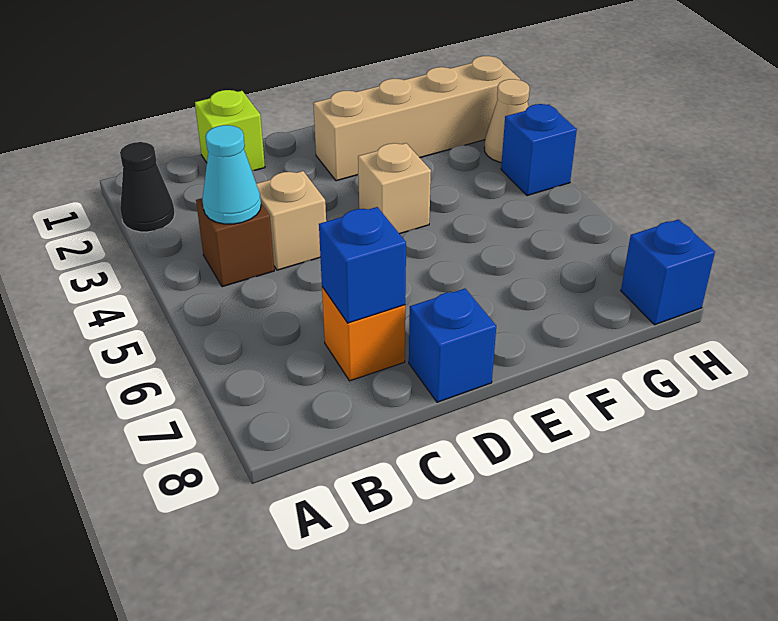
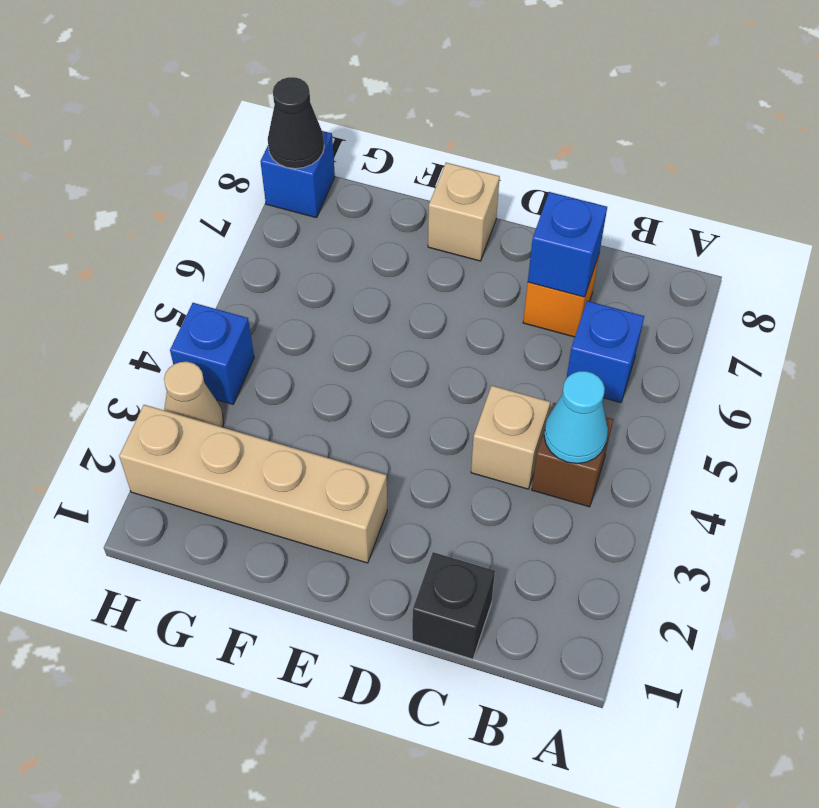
black cone A2 level 1 -> black cone H8 level 2
lime brick C1 level 1 -> black brick C1 level 1
blue brick D8 level 1 -> blue brick B6 level 1
tan brick E4 level 1 -> tan brick E8 level 1

